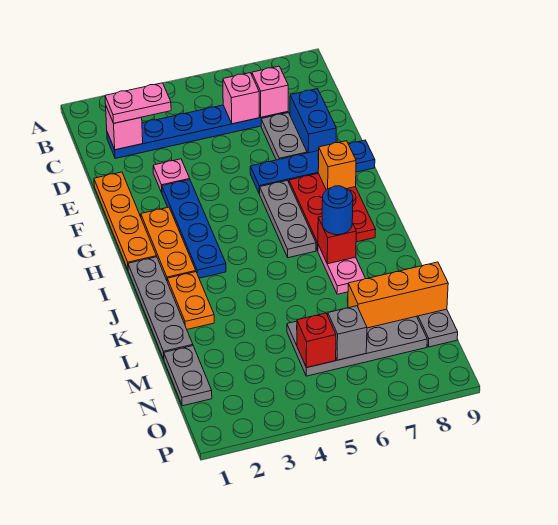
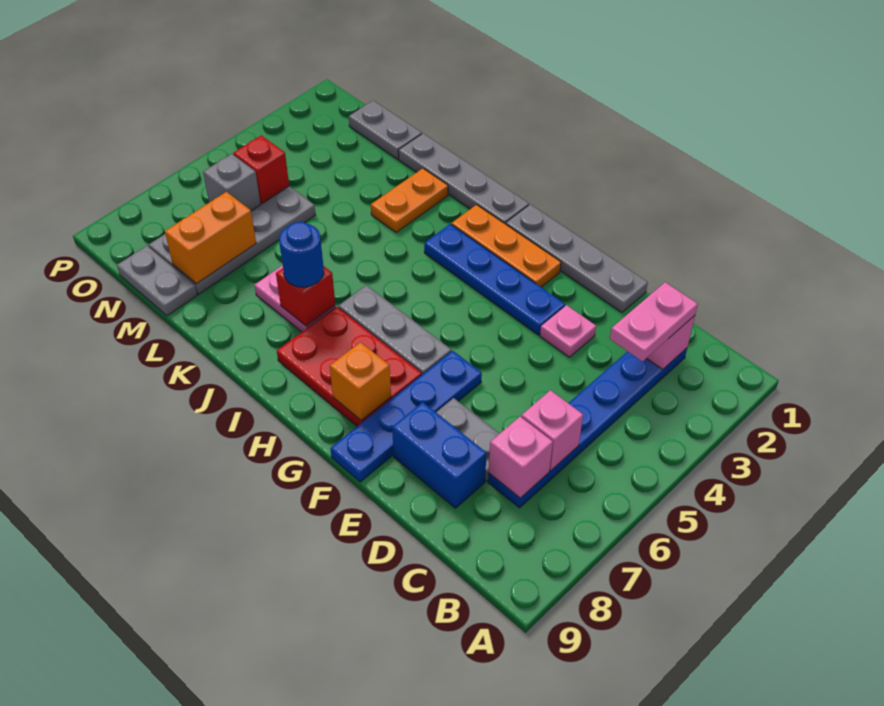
orange plate E1:H1 level 1 -> grey plate E1:H1 level 1
orange plate J2:K2 level 1 -> orange plate K2:K3 level 1
orange brick M7:M9 level 2 -> orange brick M7:M8 level 2

